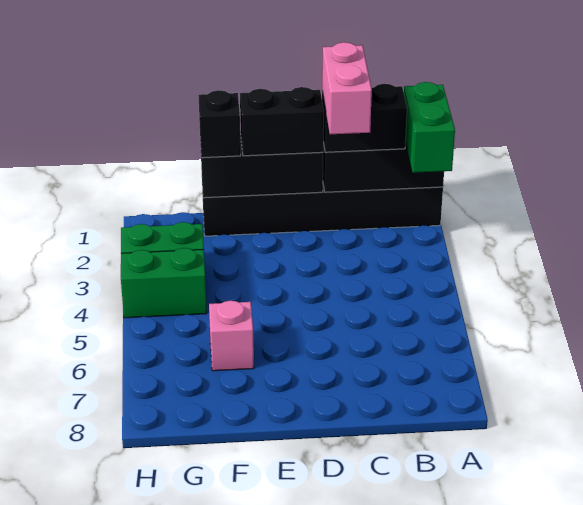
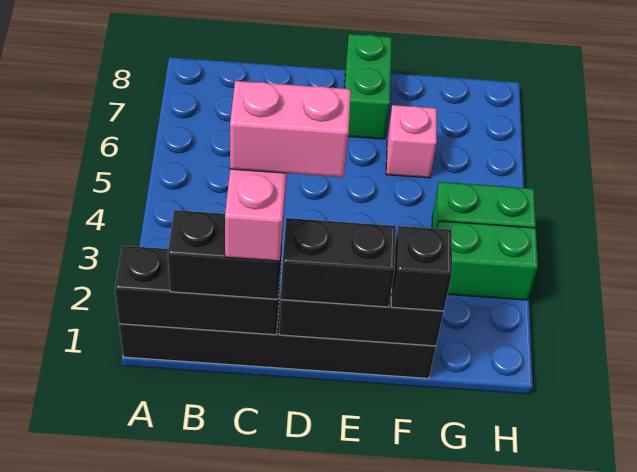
green brick A1:A2 level 3 -> green brick E7:E8 level 1
none -> pink brick C2:D2 level 5

